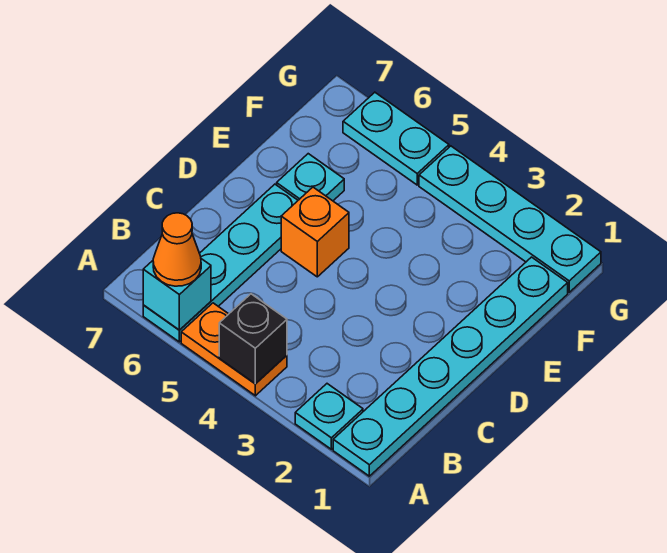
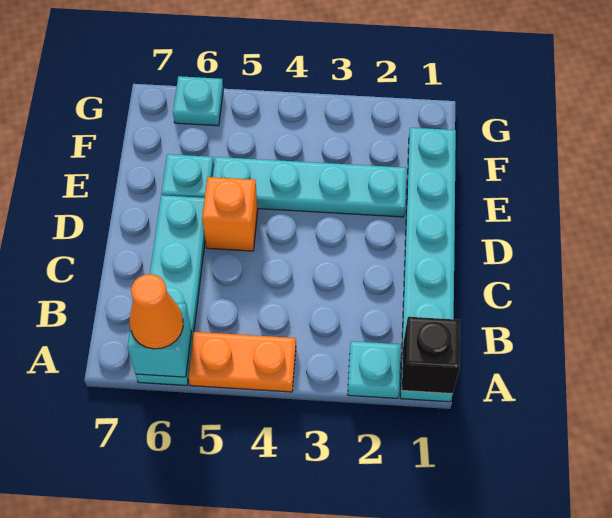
black brick A4 level 2 -> black brick A1 level 2
cyan plate G1:G4 level 1 -> cyan plate E2:E5 level 1
cyan plate G5:G6 level 1 -> cyan plate G6 level 1

